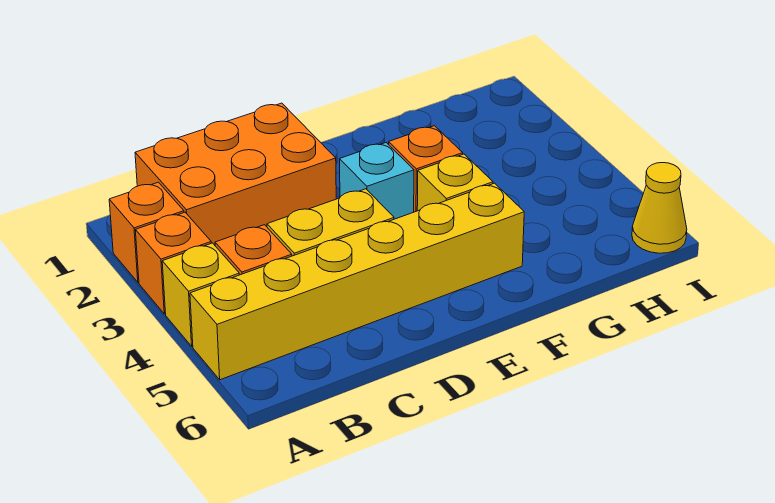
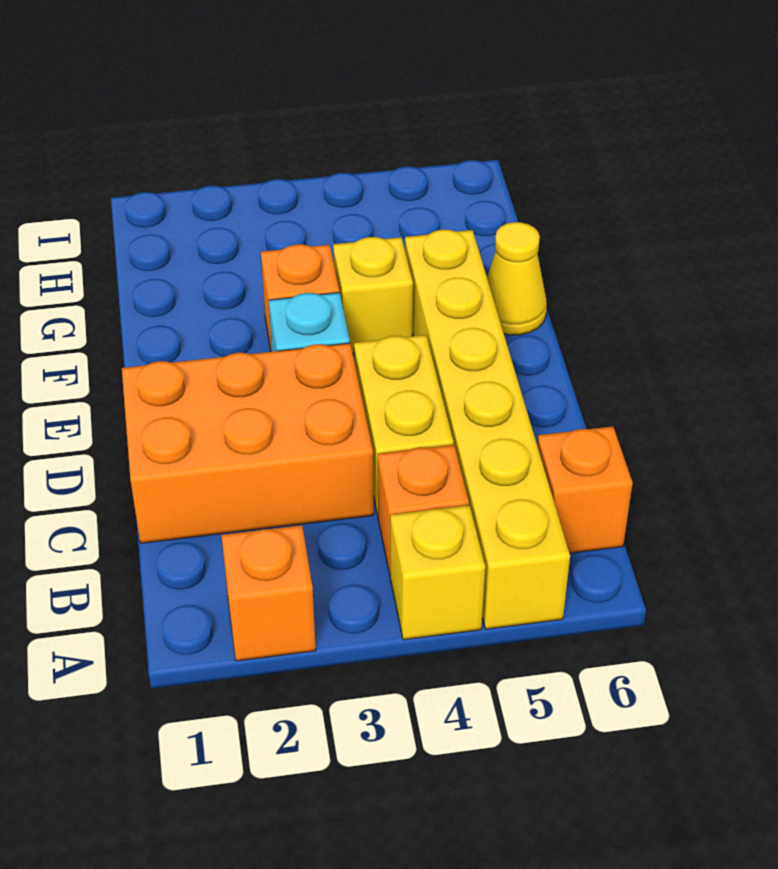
orange brick A3 level 1 -> orange brick B6 level 1
orange brick B1:D2 level 1 -> orange brick C1:D3 level 1
yellow cone I6 level 1 -> yellow cone F6 level 1

